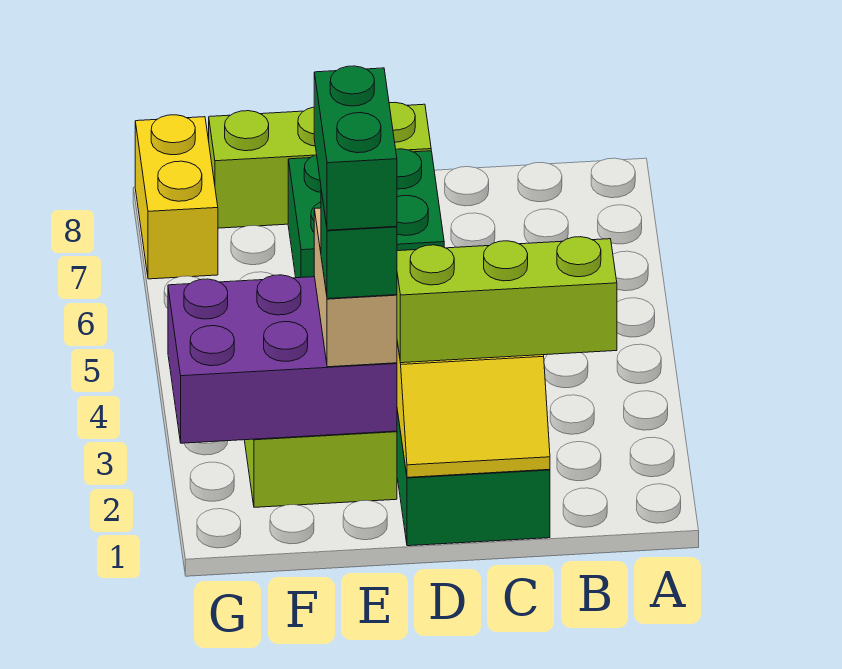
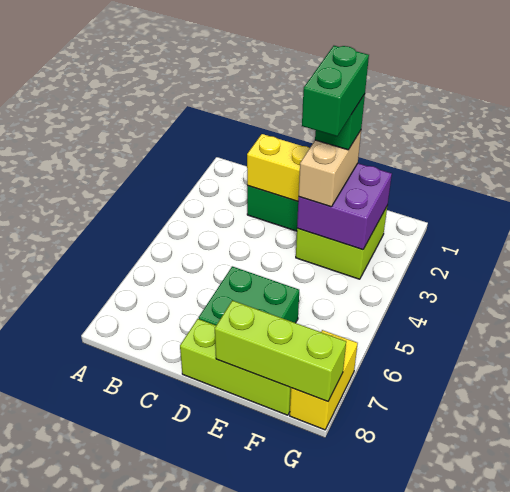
lime brick B2:D2 level 3 -> lime brick E8:G8 level 2
purple brick E2:G3 level 2 -> purple brick E2:F3 level 2

